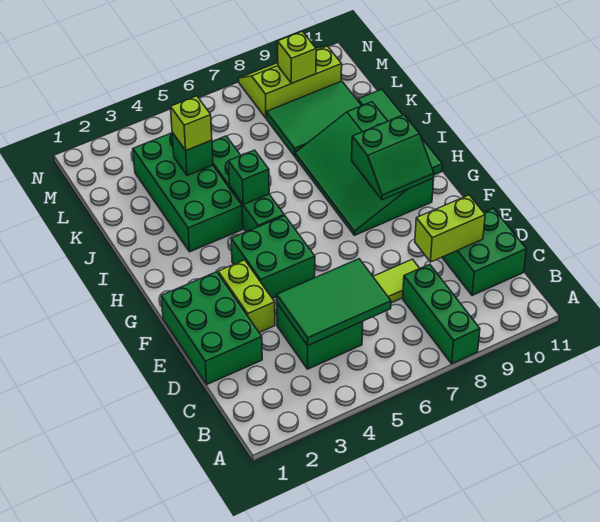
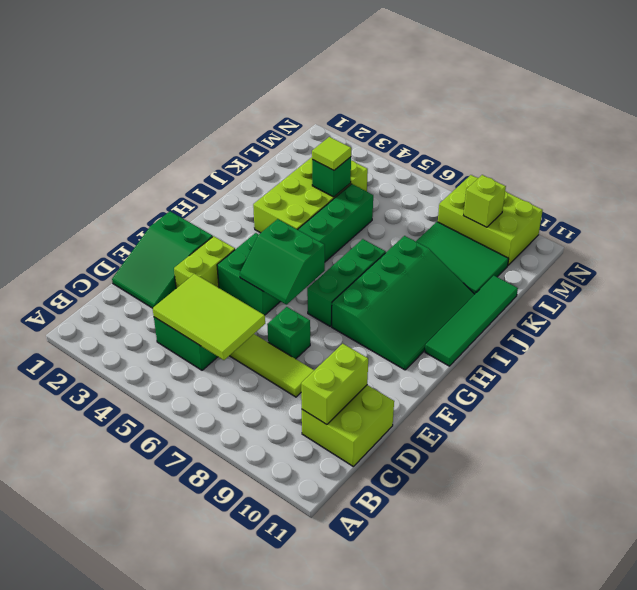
green brick A8:C8 level 1 -> green brick G7:I7 level 1
green tile C4:D6 level 2 -> lime tile C4:D6 level 2
green brick C10:D11 level 1 -> lime brick C10:D11 level 1
green brick D1:F2 level 1 -> green slope D1:F2 level 1 top F
lime brick D9:D10 level 2 -> lime brick C10:D10 level 2
green slope G8:J10 level 1 top 10 -> green slope G8:J10 level 1 top 8
green slope G9:H10 level 2 top H -> green slope F5:G6 level 2 top G
green brick I3:L4 level 1 -> lime brick I3:L4 level 1
green brick I5 level 2 -> green brick E7 level 1
lime brick K4 level 3 -> lime tile K4 level 3
lime slope M8:N10 level 1 top M -> lime brick M8:N10 level 1

